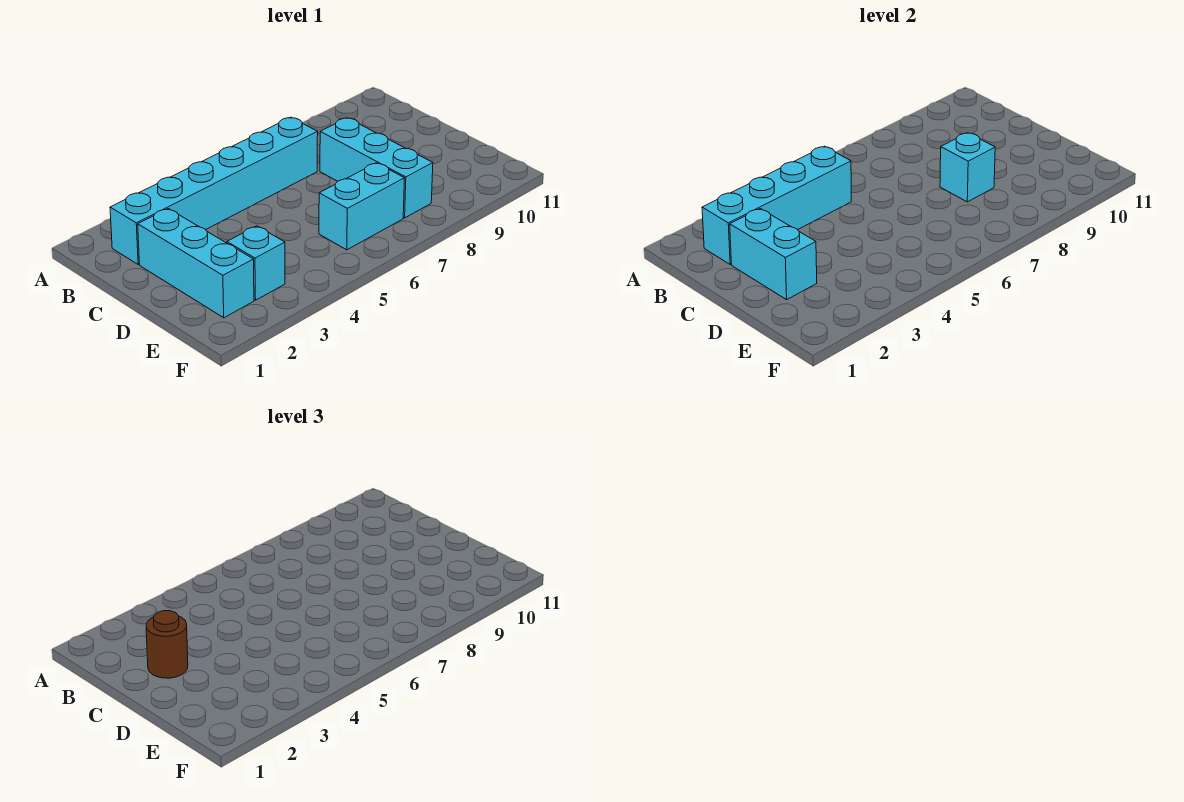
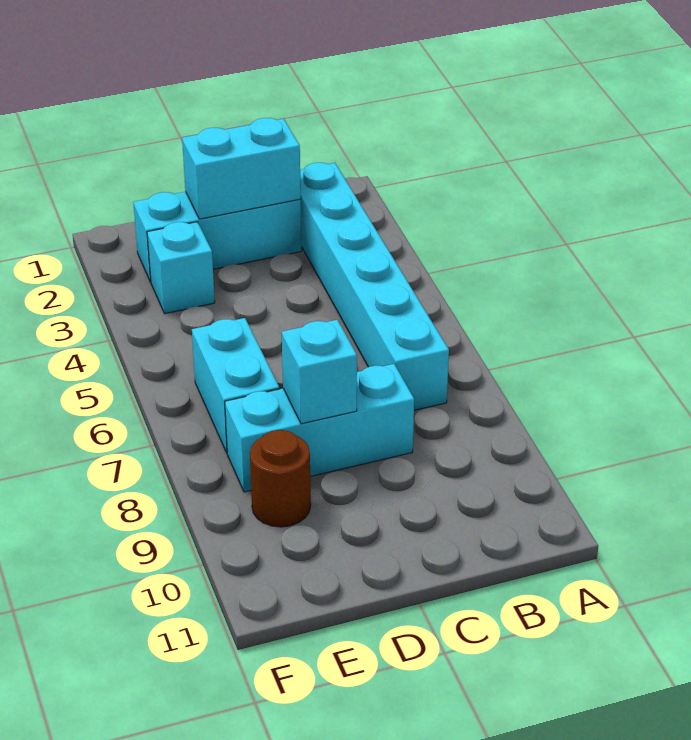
cyan brick B2:B5 level 2 -> none
brown round brick C2 level 3 -> brown round brick E9 level 1

